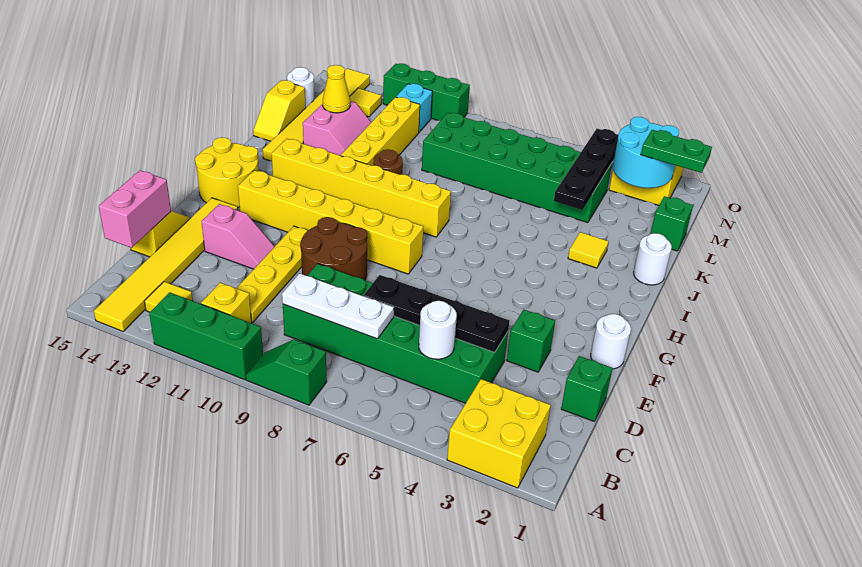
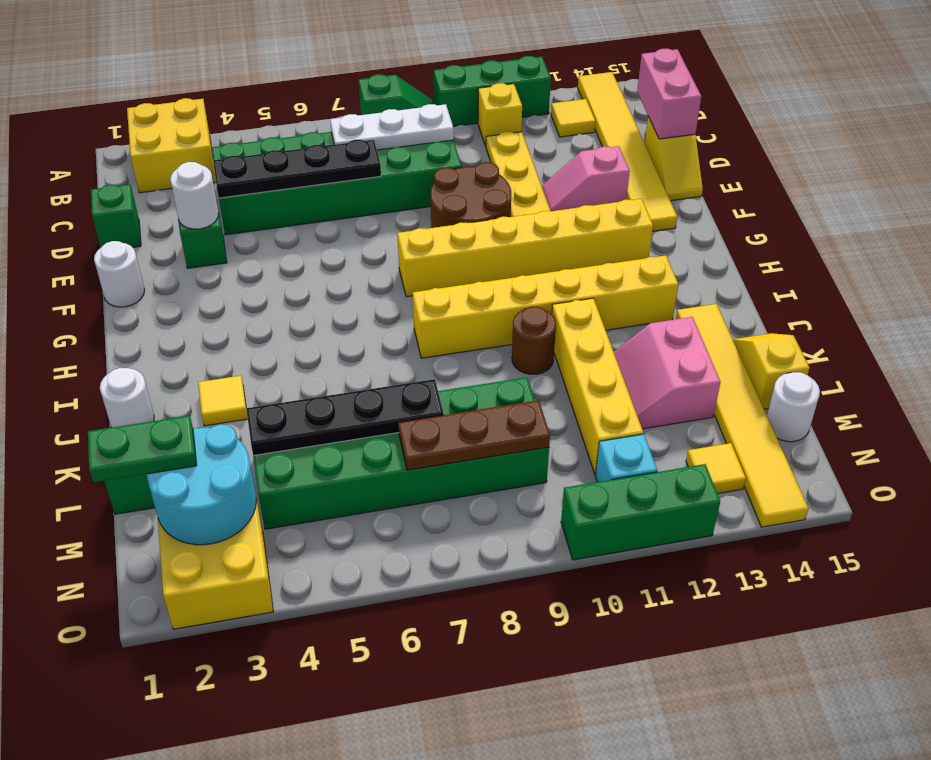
white round brick C5 level 2 -> white round brick E3 level 2
yellow round brick G14:H15 level 1 -> none
black plate K4:N4 level 2 -> black plate L4:L7 level 2
yellow cone L13 level 2 -> none
none -> brown plate M7:M9 level 2

